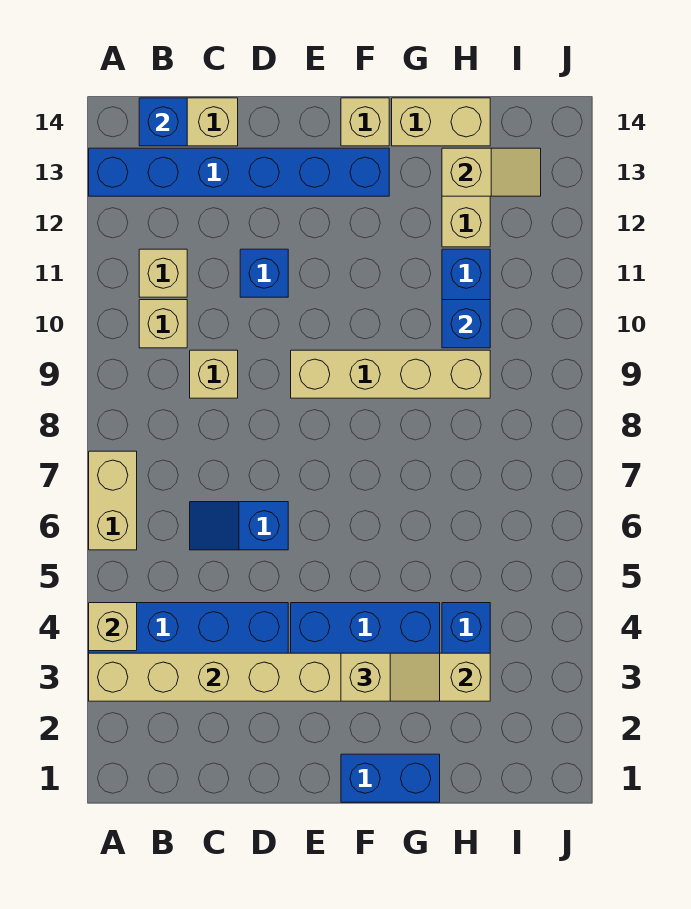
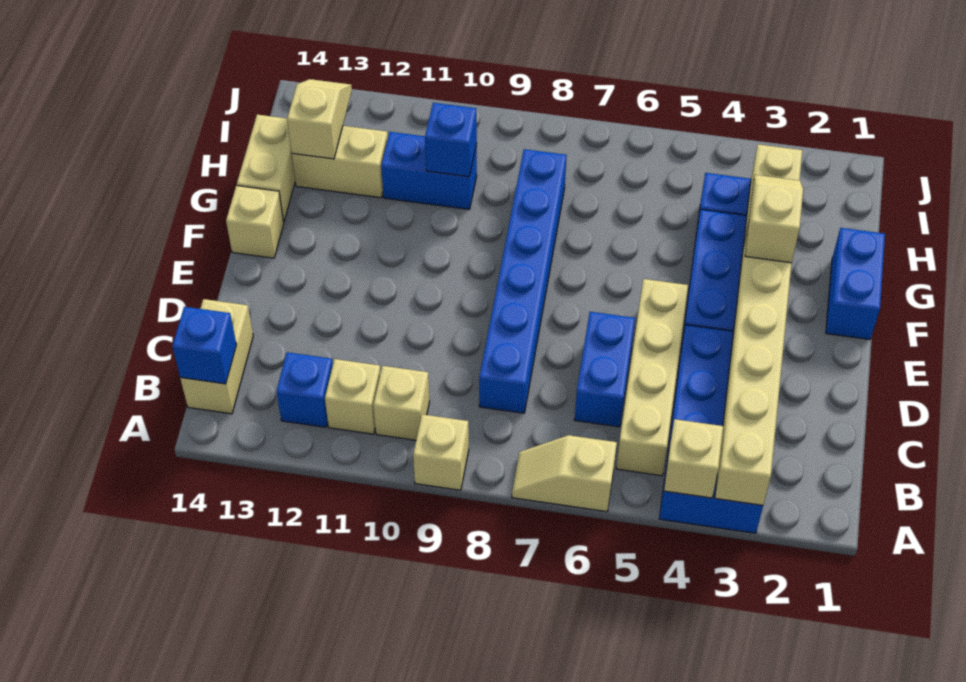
tan brick A6:A7 level 1 -> tan slope A6:A7 level 1 top 6
blue brick A13:F13 level 1 -> blue brick C8:H8 level 1
blue slope C6:D6 level 1 top D -> blue brick C6:D6 level 1
tan brick C9 level 1 -> tan brick A9 level 1
blue brick D11 level 1 -> blue brick B12 level 1
tan brick E9:H9 level 1 -> tan brick B5:E5 level 1

